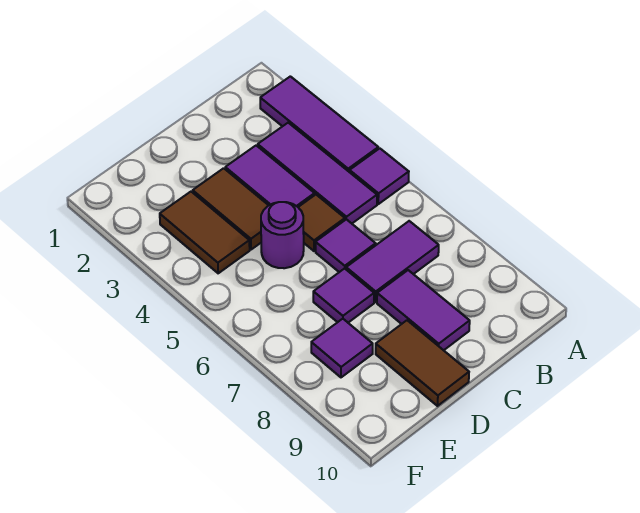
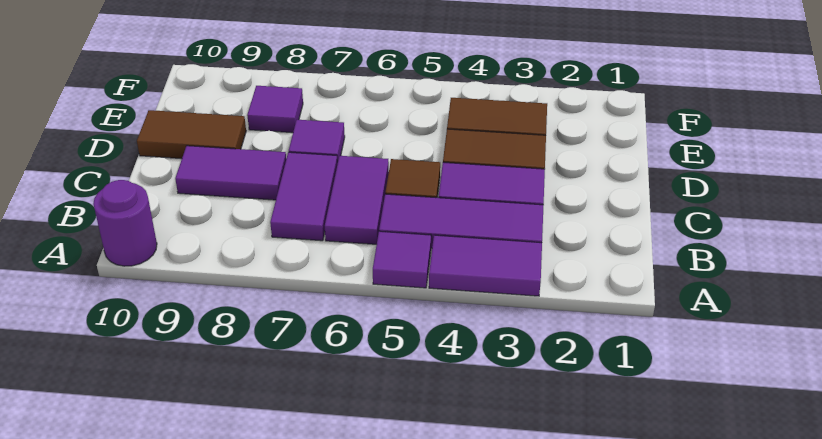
purple tile A2:A4 level 1 -> purple tile A3:A4 level 1
purple tile C6 level 1 -> purple tile B6:C6 level 1
purple round brick D5 level 1 -> purple round brick A10 level 1

